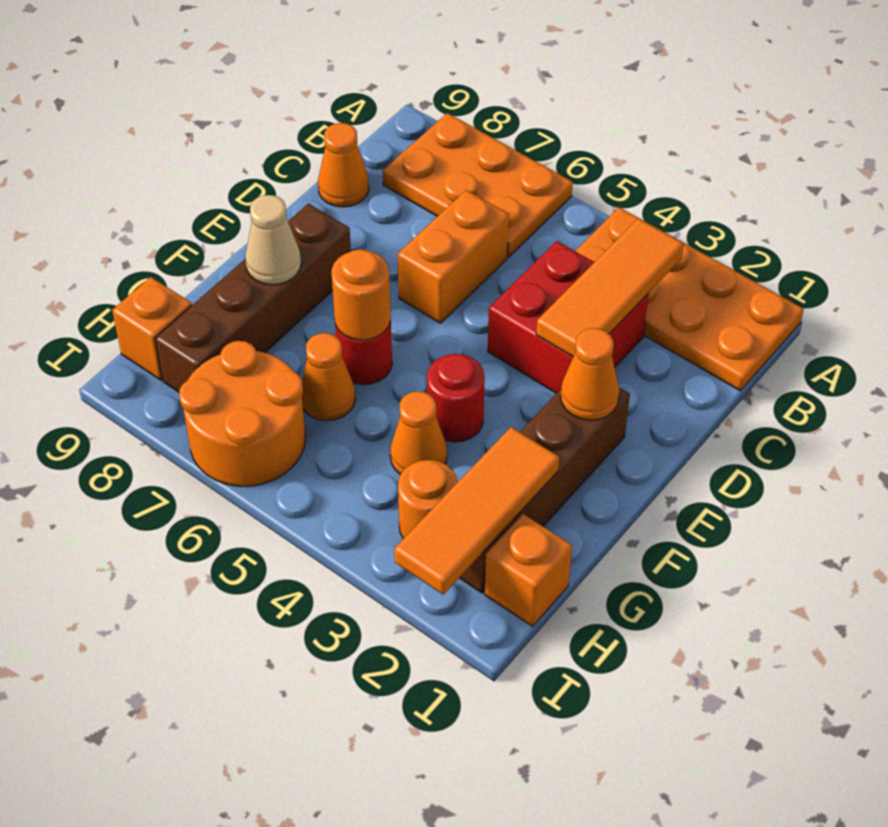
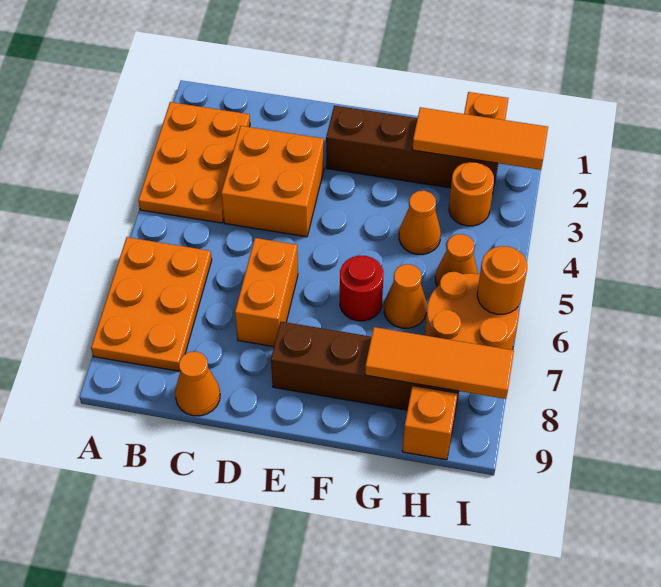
orange plate A1:B4 level 1 -> orange plate A2:B4 level 1
orange tile B3:D3 level 2 -> orange tile G8:I8 level 2
red brick C3:D4 level 1 -> orange brick C3:D4 level 1
orange brick C6:D6 level 1 -> orange brick D6:D7 level 1
orange cone E2 level 2 -> orange cone H5 level 1
red round brick F4 level 1 -> none
orange round brick F6 level 2 -> orange round brick I6 level 2
tan cone F8 level 2 -> none

